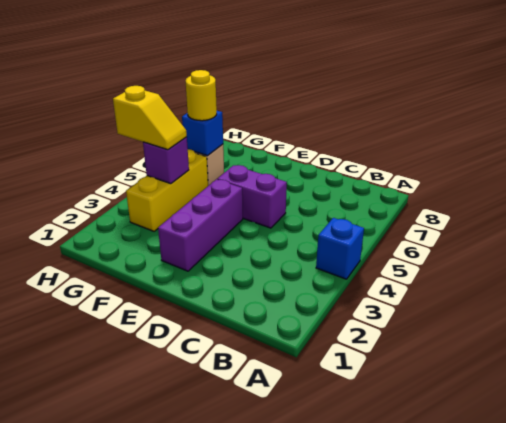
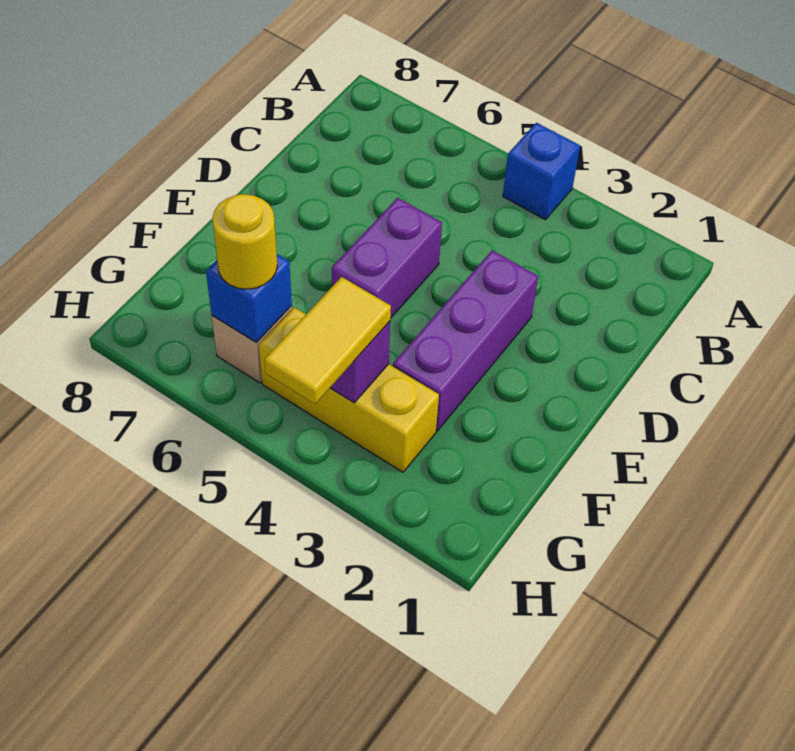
purple brick E2:E4 level 1 -> purple brick D3:F3 level 1
yellow slope G4:H4 level 3 top H -> yellow tile G4:H4 level 3

